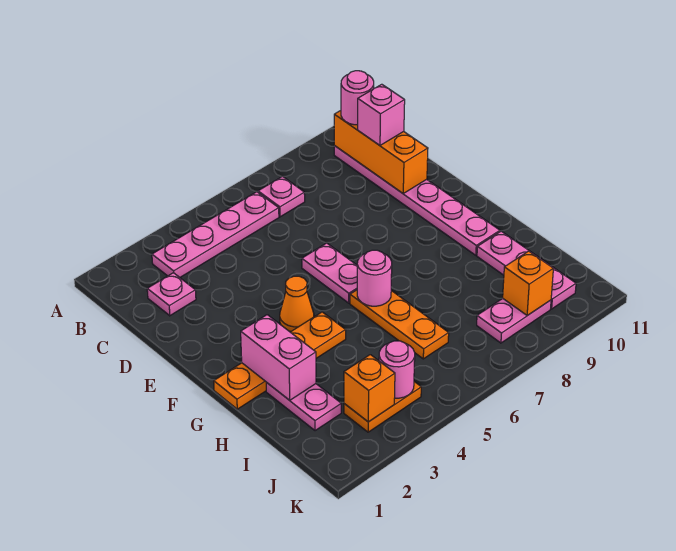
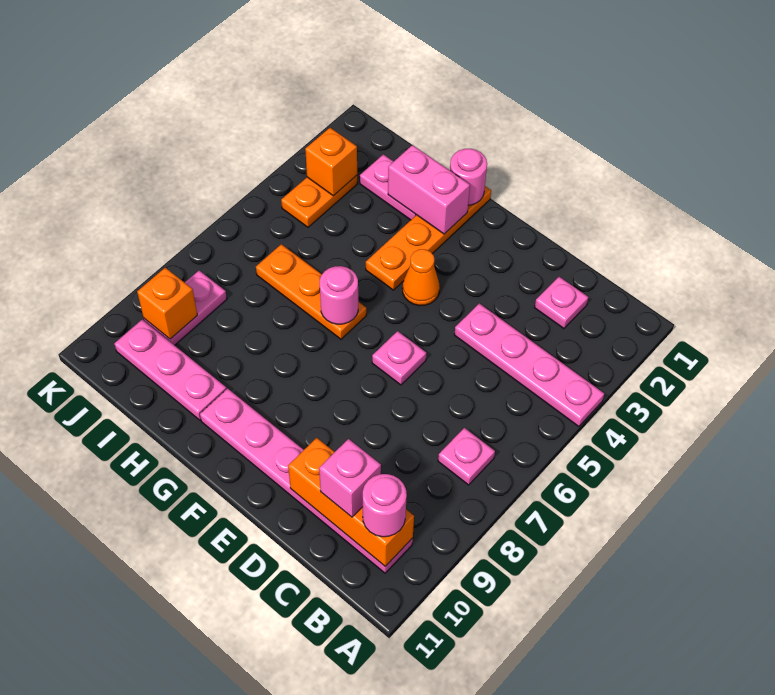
pink plate B3:B6 level 1 -> pink plate A4:D4 level 1
pink plate E6:F6 level 1 -> pink plate E6 level 1
pink round brick J4 level 2 -> pink round brick G1 level 2

